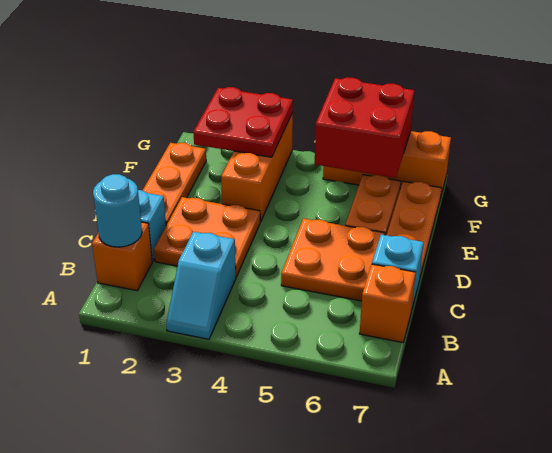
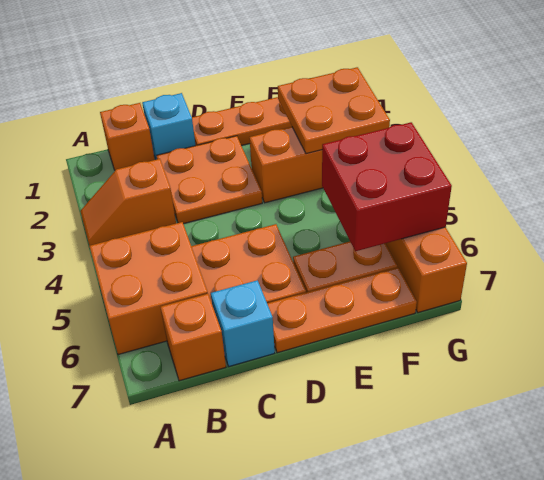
cyan slope A3:B3 level 1 top B -> orange slope A3:B3 level 1 top B
none -> orange brick A5:B6 level 1
cyan round brick B1 level 2 -> none
red plate F2:G3 level 2 -> orange plate F2:G3 level 2

